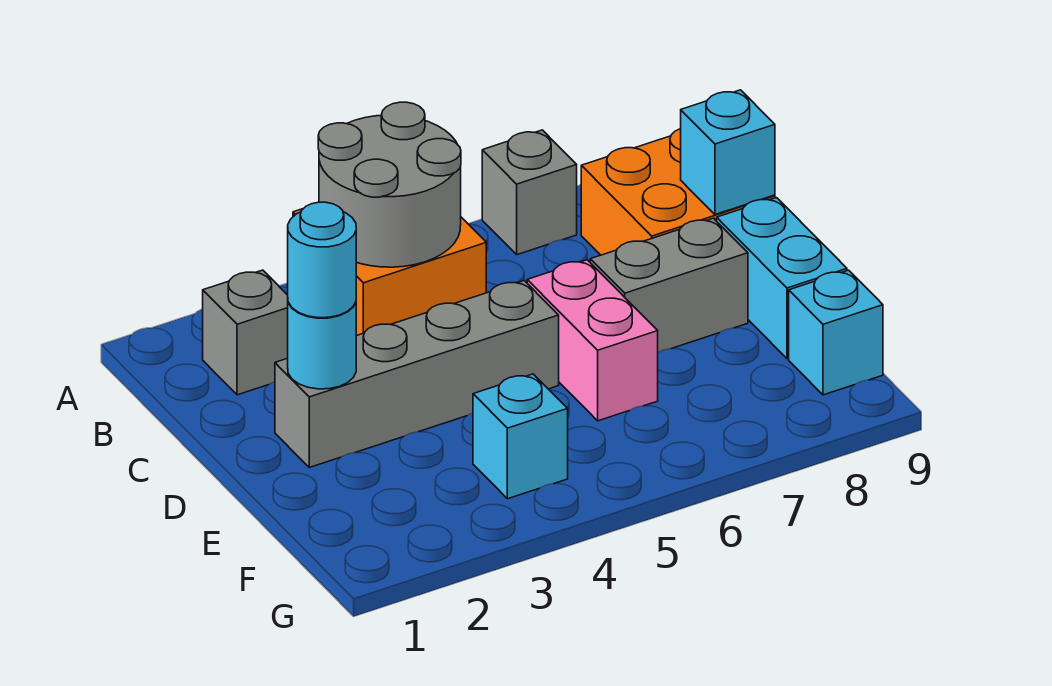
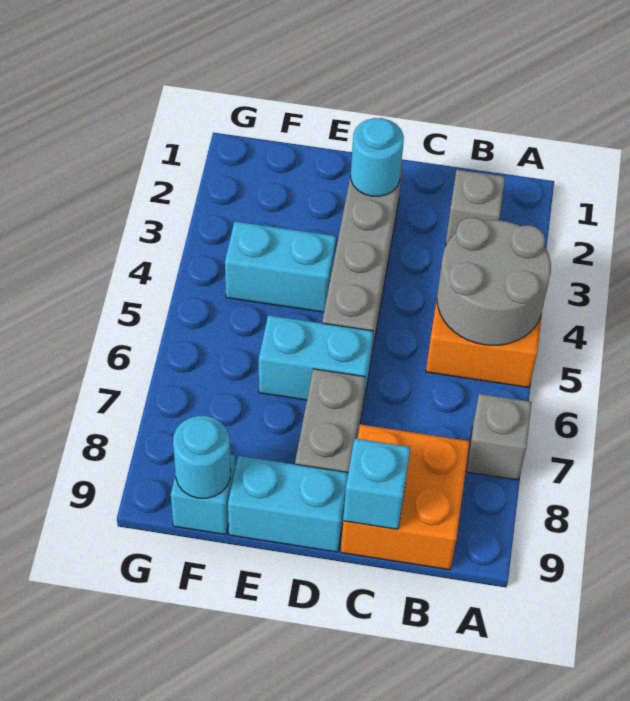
cyan round brick D2 level 3 -> cyan round brick F9 level 2
pink brick D6:E6 level 1 -> cyan brick D6:E6 level 1
cyan brick F4 level 1 -> cyan brick E4:F4 level 1

